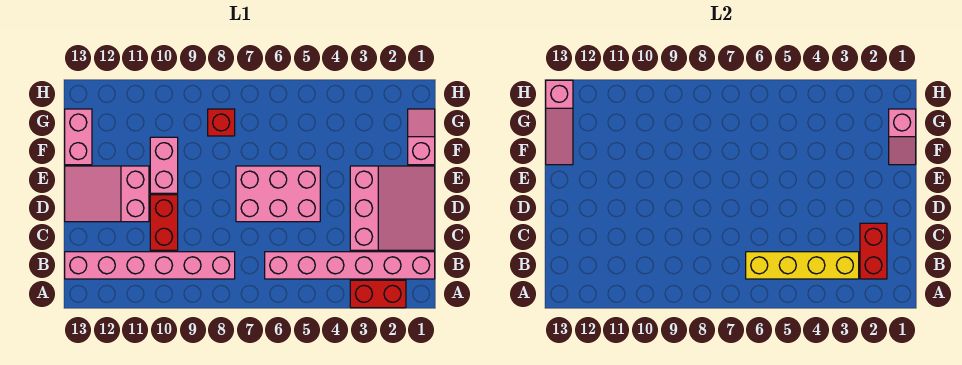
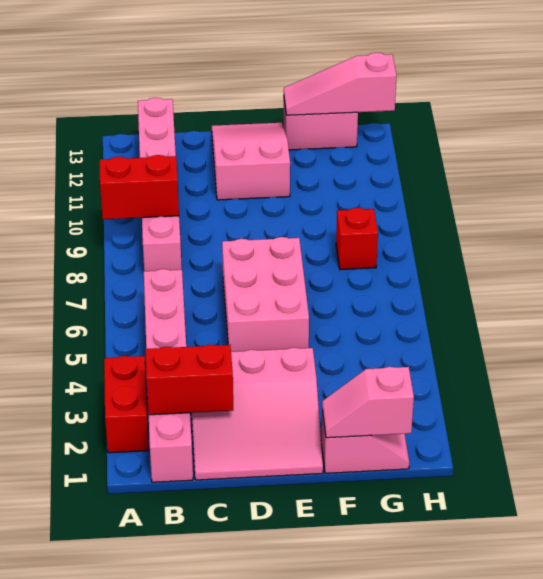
yellow brick B3:B6 level 2 -> none
red brick C10:D10 level 1 -> red brick A9:B9 level 2
pink brick E10:F10 level 1 -> none

